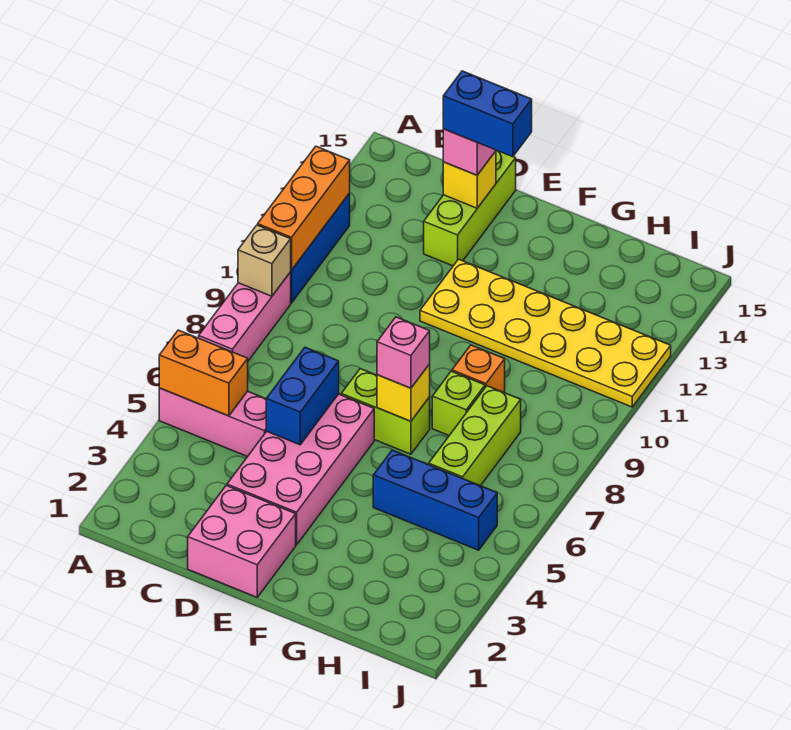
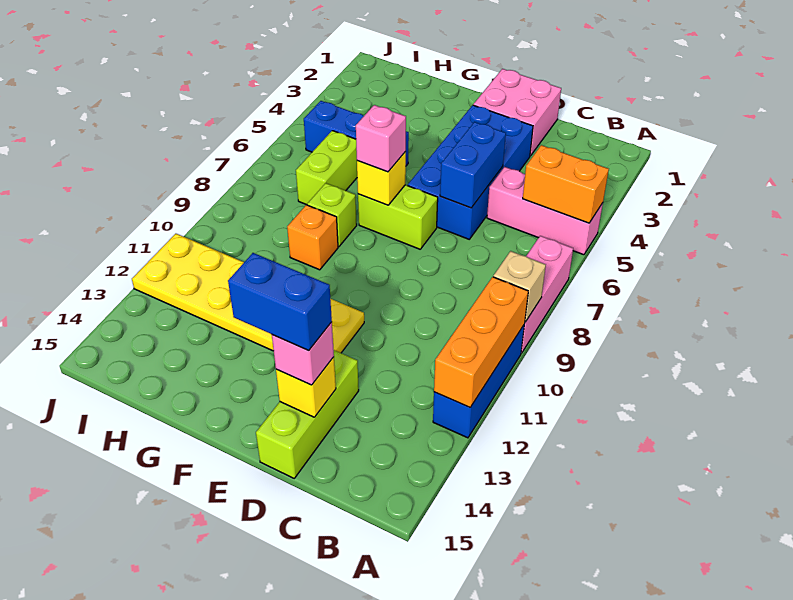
pink brick D3:E6 level 1 -> blue brick D3:E6 level 1
lime brick H6:H8 level 1 -> lime brick H6:H7 level 1

